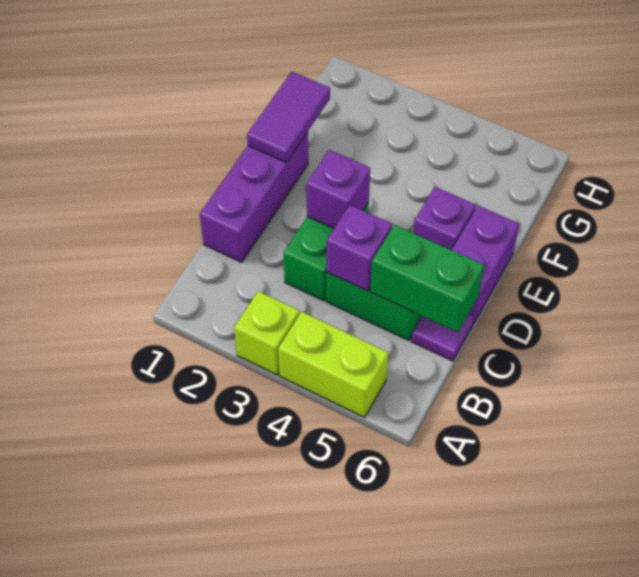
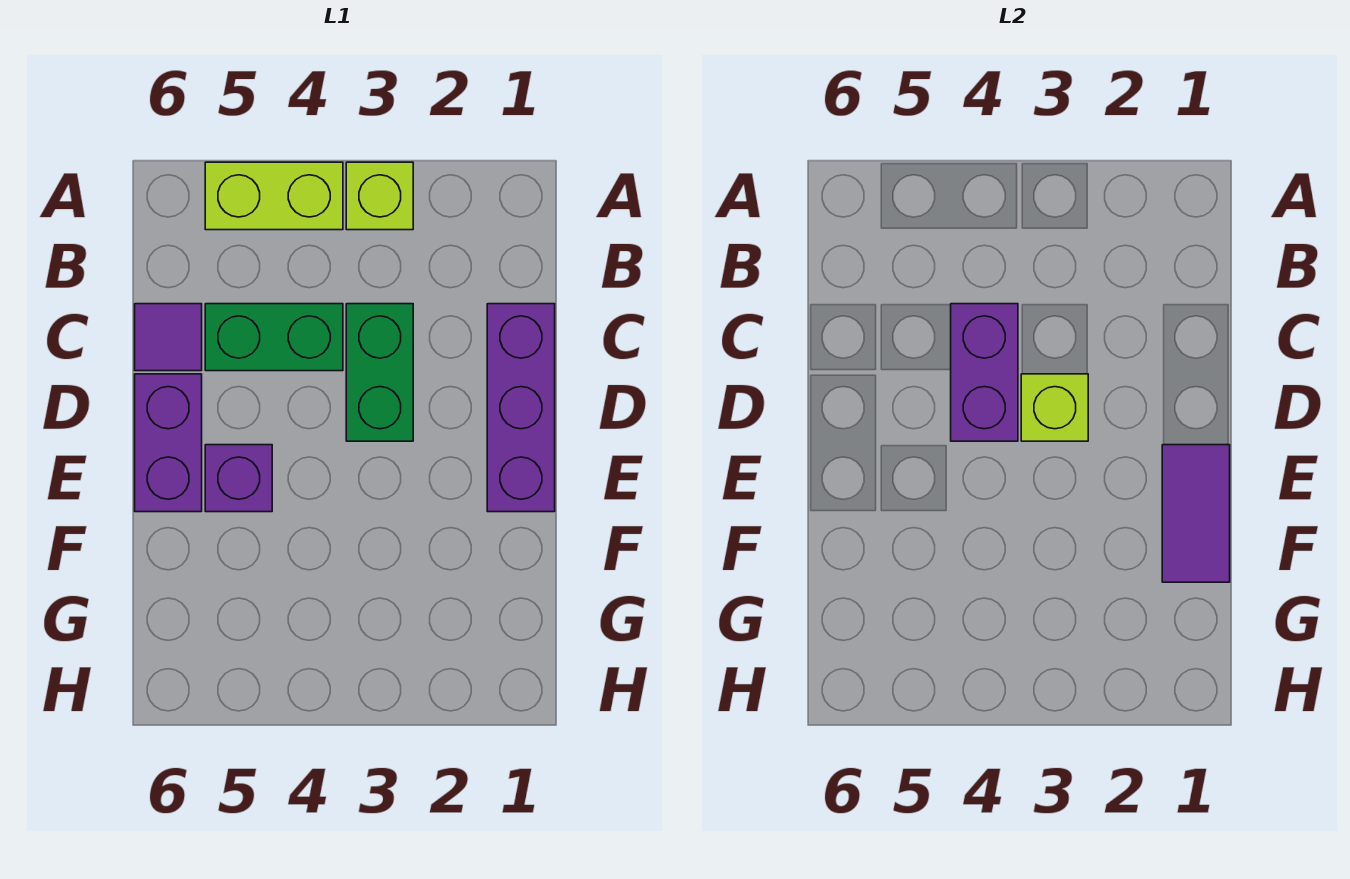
purple brick C4 level 2 -> purple brick C4:D4 level 2
green brick C5:C6 level 2 -> none
purple brick D3 level 2 -> lime brick D3 level 2

